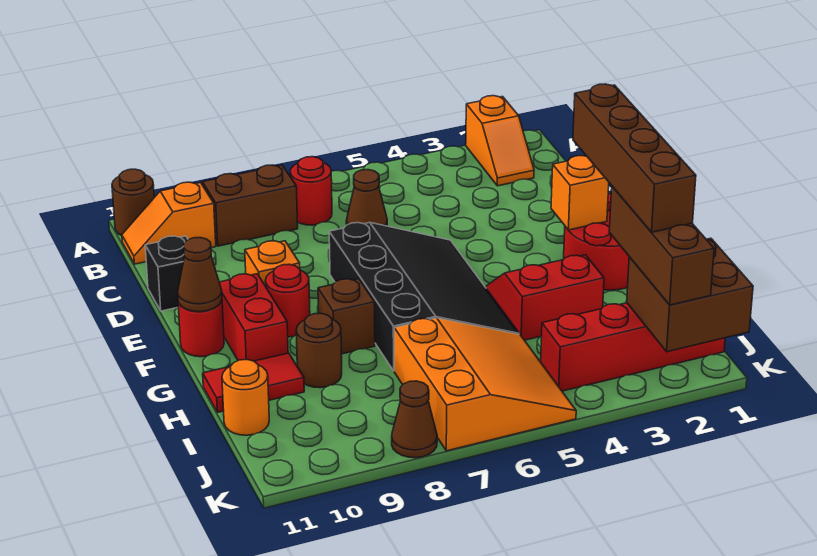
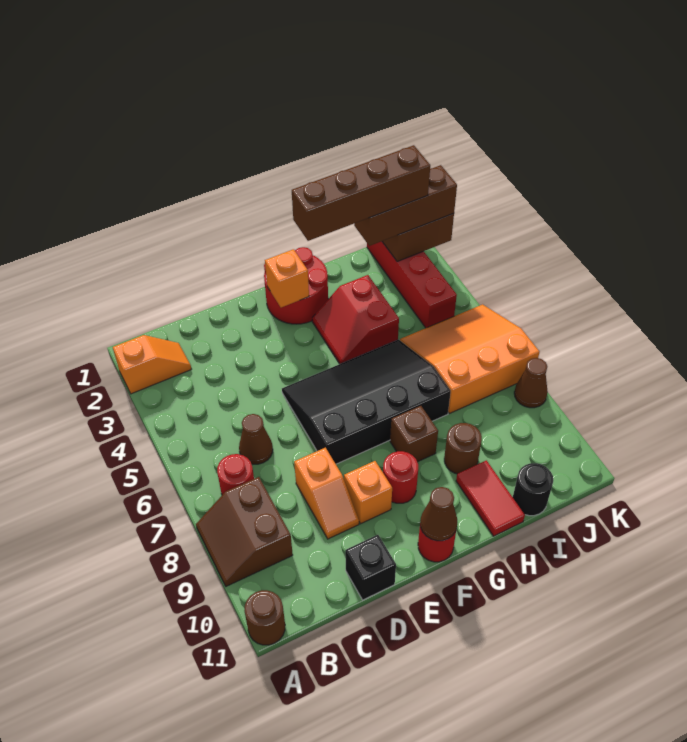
orange slope B10:B11 level 1 top 10 -> orange slope D8:D9 level 1 top 8
red brick F10:G10 level 1 -> none
orange round brick I11 level 1 -> black round brick I11 level 1

